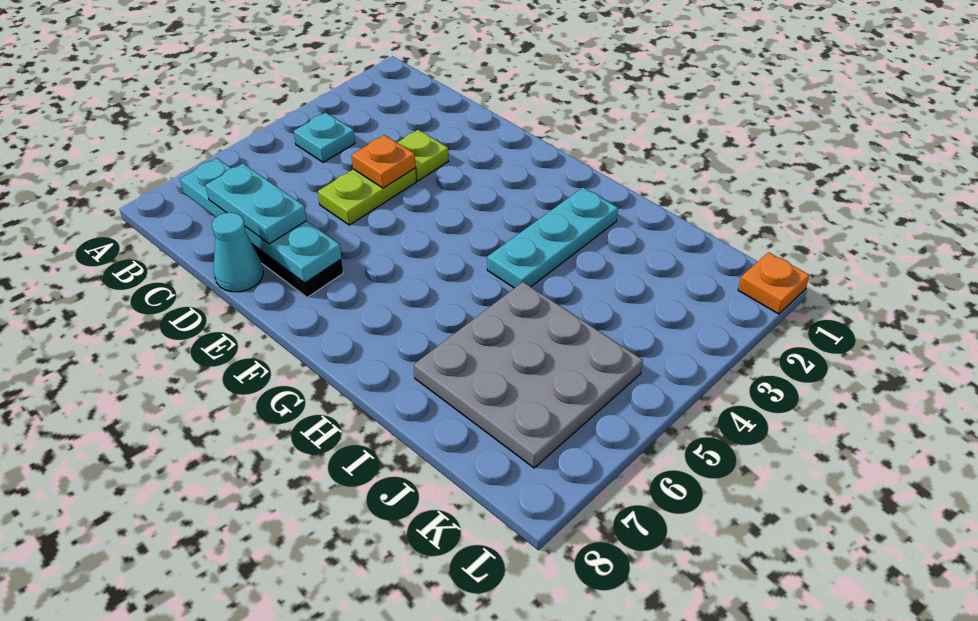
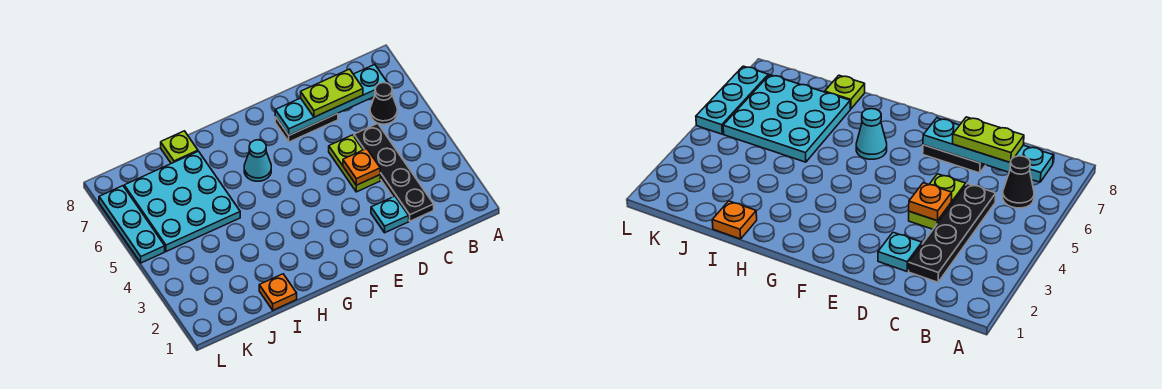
cyan plate B4 level 1 -> cyan plate D2 level 1
none -> black cone B6 level 1
none -> black plate C2:C5 level 1
cyan plate C7:D7 level 3 -> lime plate C7:D7 level 3
lime plate D3 level 1 -> lime plate I8 level 1
cyan cone D8 level 1 -> cyan cone G6 level 1
cyan plate H2:H4 level 1 -> cyan plate L5:L7 level 1
grey plate I5:K7 level 1 -> cyan plate I5:K7 level 1
orange plate L1 level 1 -> orange plate I1 level 1

